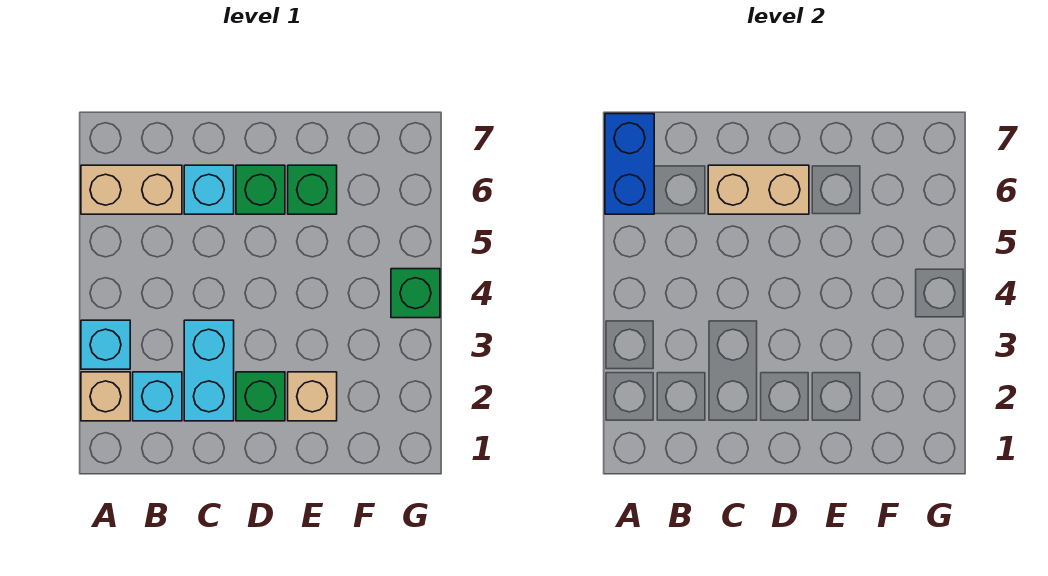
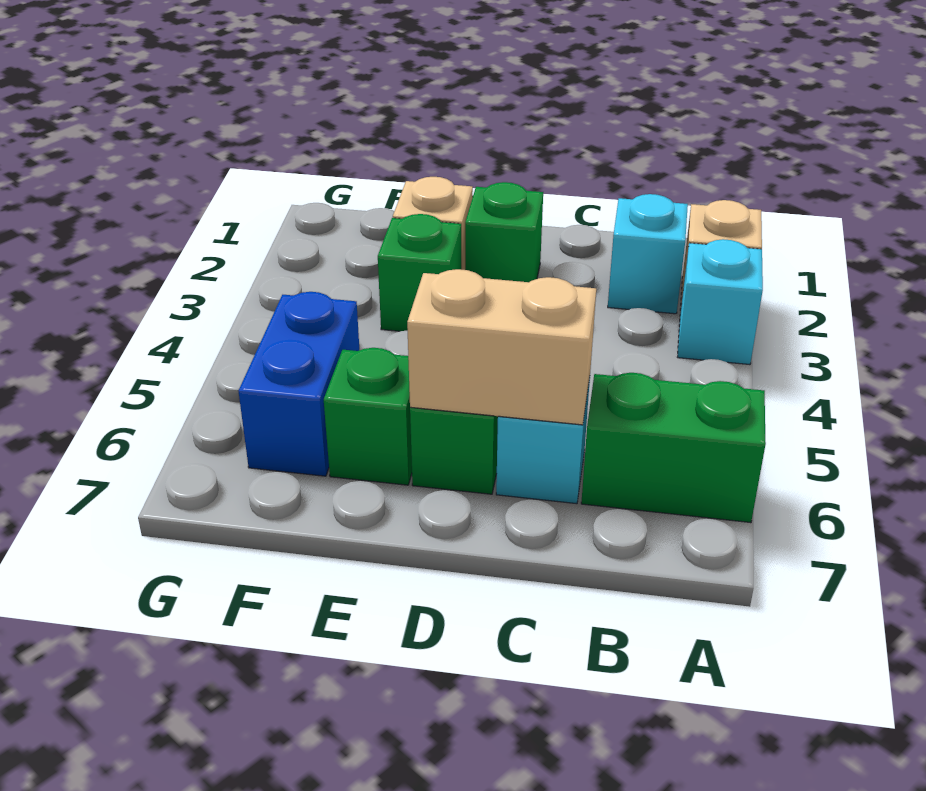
tan brick A6:B6 level 1 -> green brick A6:B6 level 1
blue brick A6:A7 level 2 -> blue brick F5:F6 level 1
cyan brick C2:C3 level 1 -> none
green brick G4 level 1 -> green brick E3 level 1

